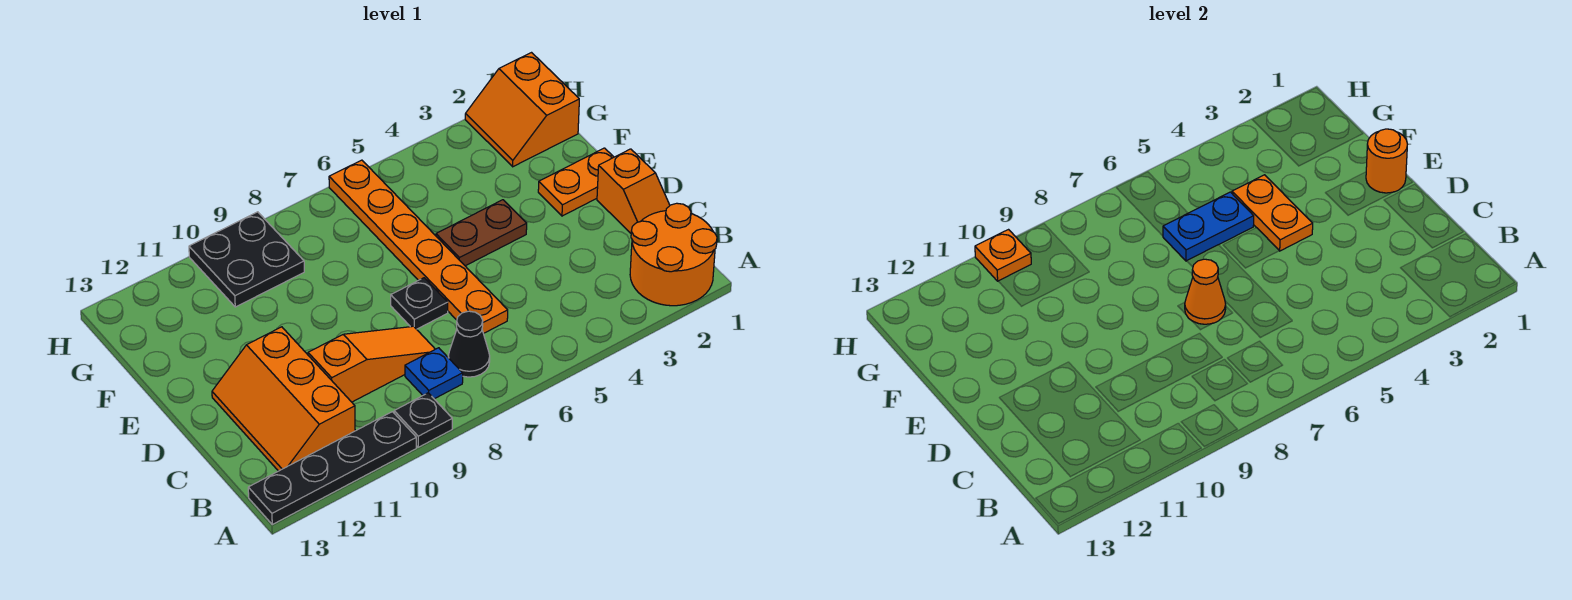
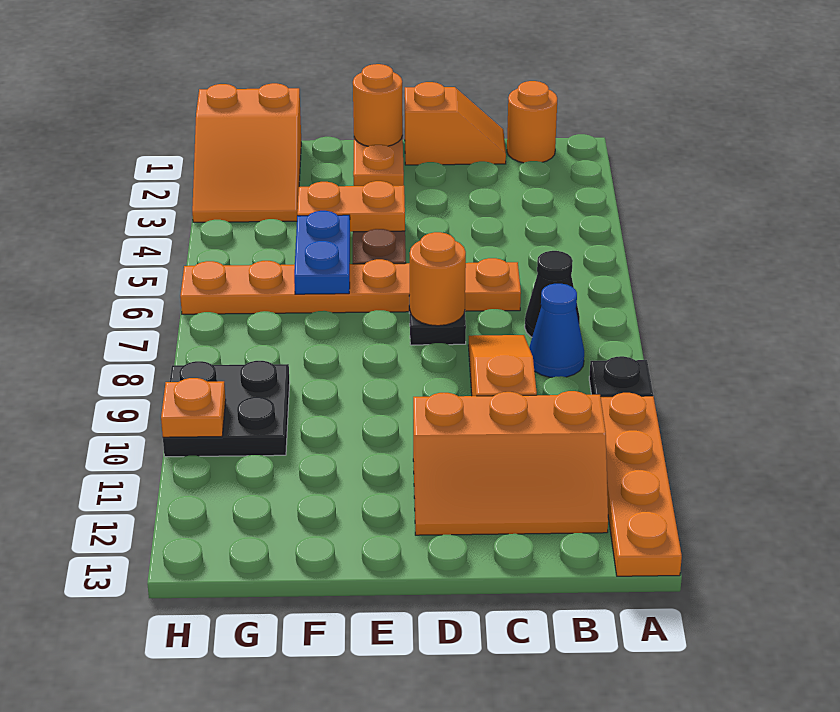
orange round brick A1:B2 level 1 -> orange round brick B1 level 1
black plate A10:A13 level 1 -> orange plate A10:A13 level 1
blue plate B8 level 1 -> blue cone B8 level 1
orange cone D7 level 2 -> orange round brick D7 level 2
orange slope G1:H2 level 1 top 1 -> orange slope G1:H3 level 1 top 1

